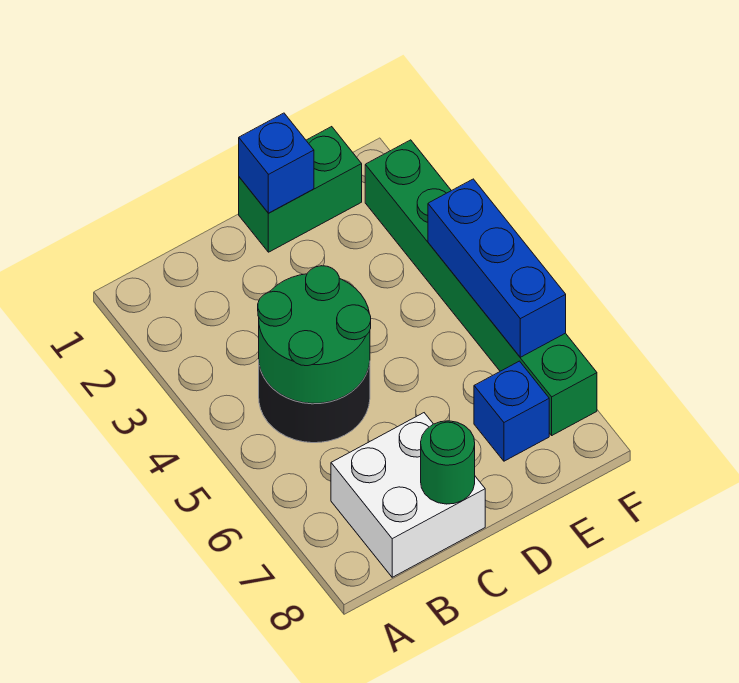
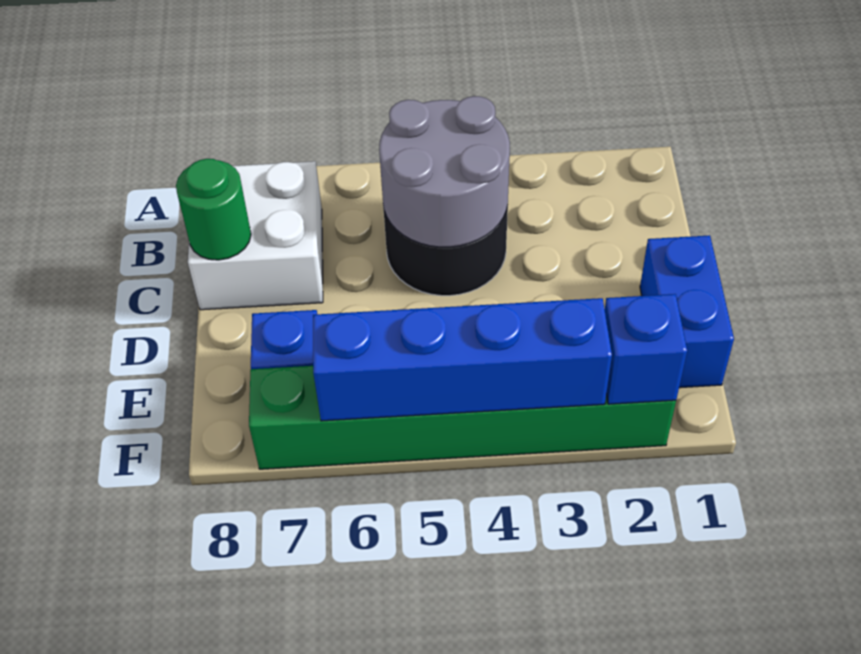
green round brick B4:C5 level 2 -> grey round brick B4:C5 level 2
green brick D1:E1 level 1 -> blue brick D1:E1 level 1
blue brick D1 level 2 -> blue brick F2 level 2
blue brick F4:F6 level 2 -> blue brick F3:F6 level 2

